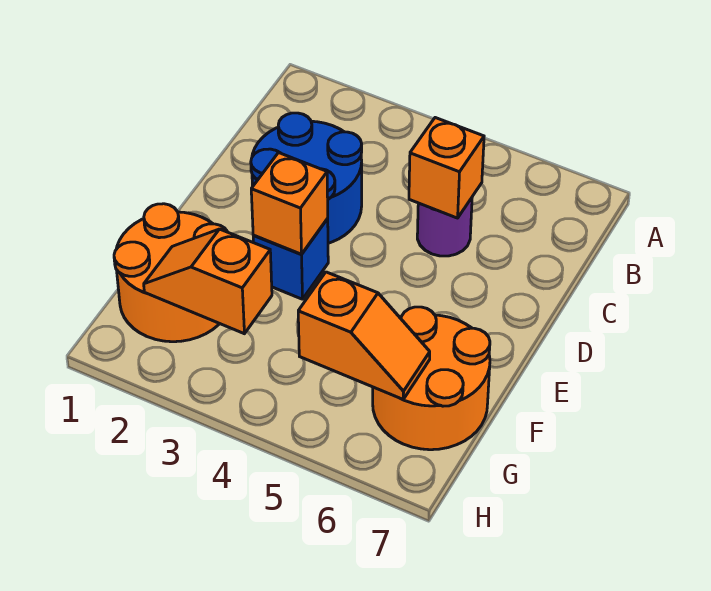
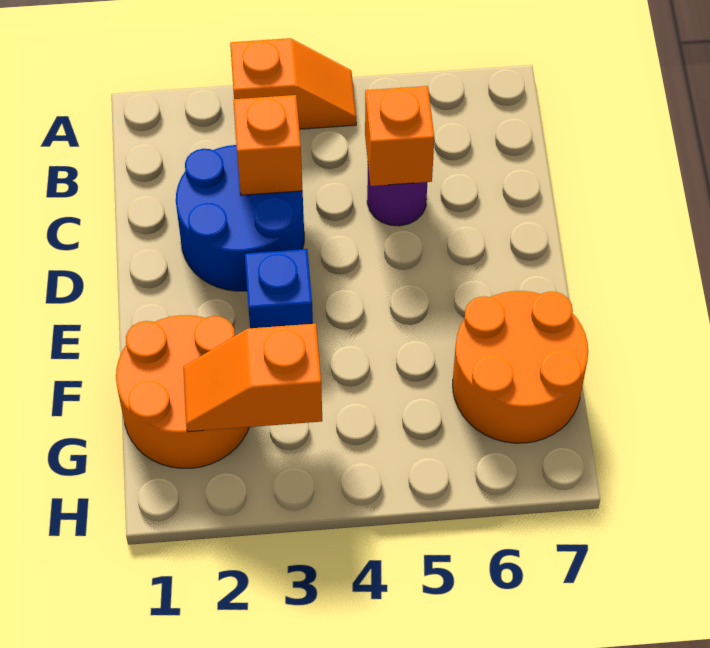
orange brick E3 level 2 -> orange brick C3 level 2
orange slope G5:G6 level 2 top 5 -> orange slope A3:A4 level 1 top 3

